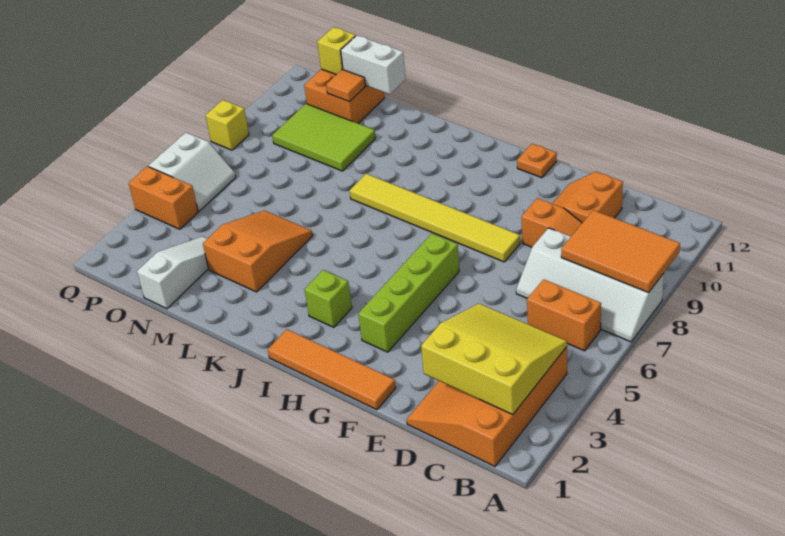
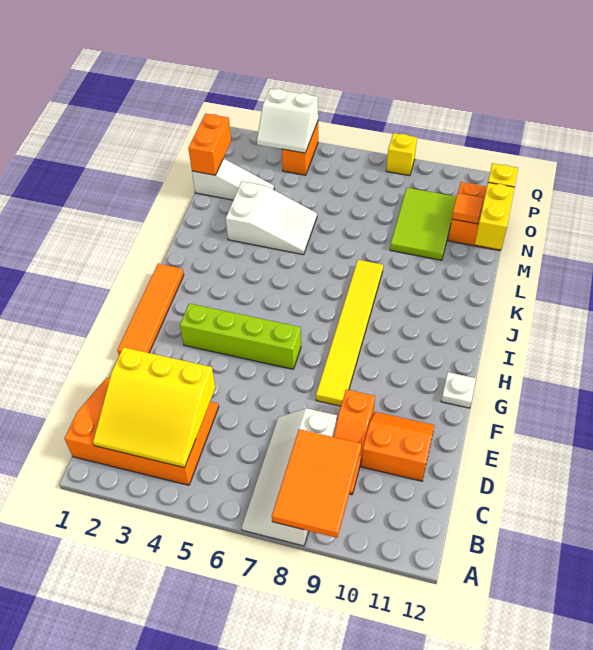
yellow slope B2:D4 level 2 top 2 -> yellow slope B2:D4 level 2 top D
orange brick B6:C6 level 1 -> orange brick N1:O1 level 2
orange plate G12 level 1 -> white plate G12 level 1
lime brick I3 level 1 -> none
orange slope L3:M5 level 1 top 3 -> white slope L3:M5 level 1 top 3
white brick M12:N12 level 2 -> yellow brick M12:N12 level 2
white slope P5:Q6 level 1 top Q -> white slope P3:Q4 level 2 top Q

